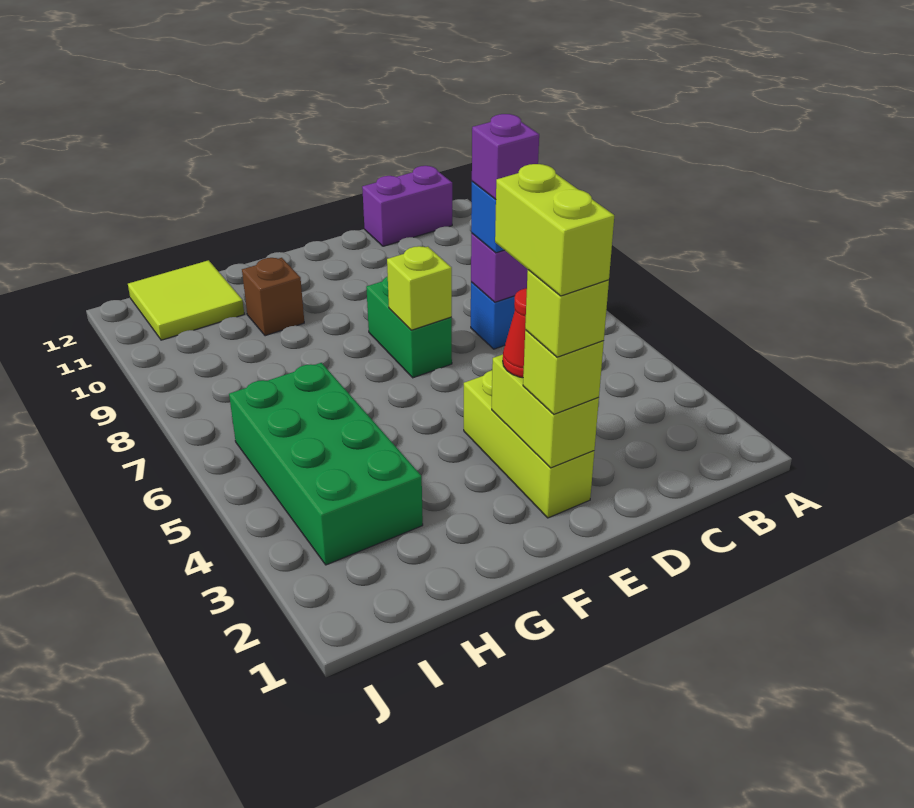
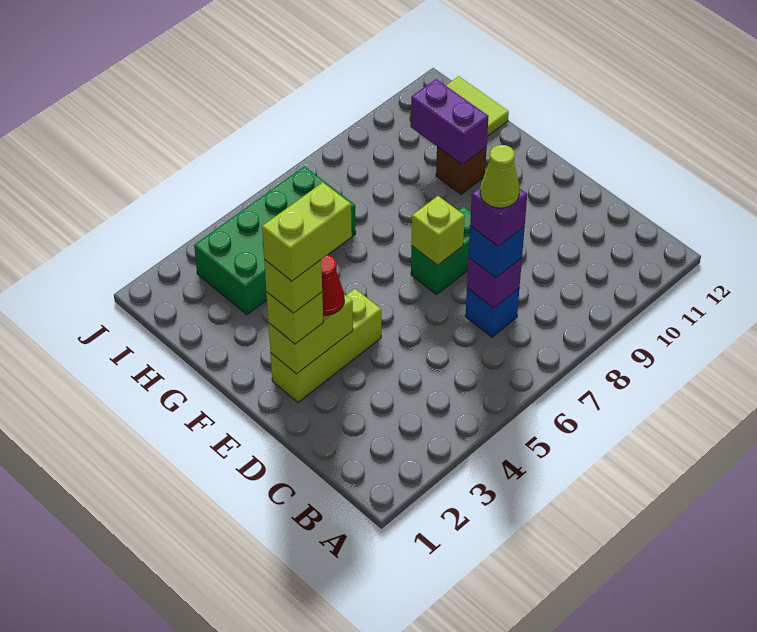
purple brick B12:C12 level 1 -> purple brick G10:H10 level 2
none -> lime cone C7 level 5

